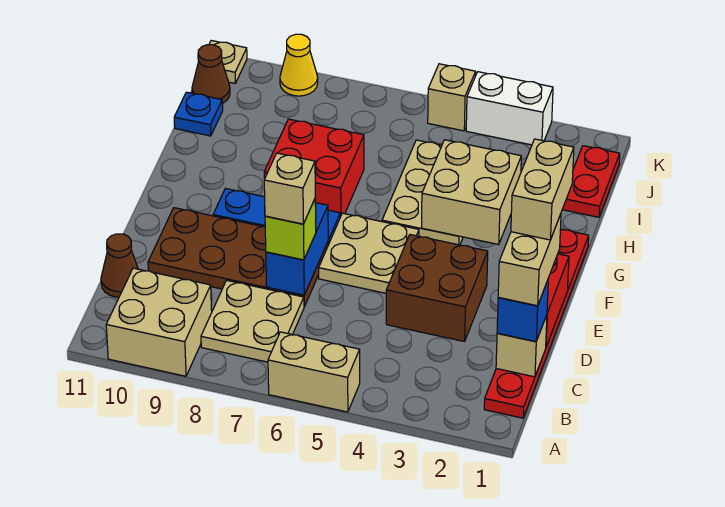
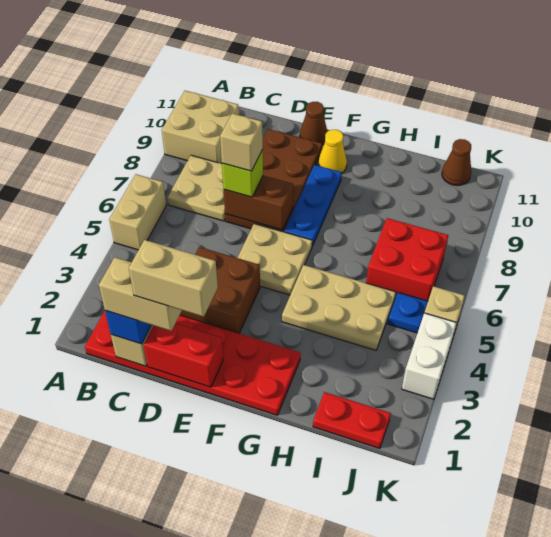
red plate B1:G1 level 1 -> red plate B1:G2 level 1
brown cone C11 level 1 -> brown cone E11 level 1
blue brick D7:E7 level 2 -> brown brick D7:E7 level 2
tan brick G3:H4 level 2 -> none
red brick G7:H8 level 1 -> red brick I6:J7 level 1
blue plate I11 level 1 -> blue plate J5 level 1
yellow cone K9 level 1 -> yellow cone F10 level 1
tan plate K11 level 1 -> none

